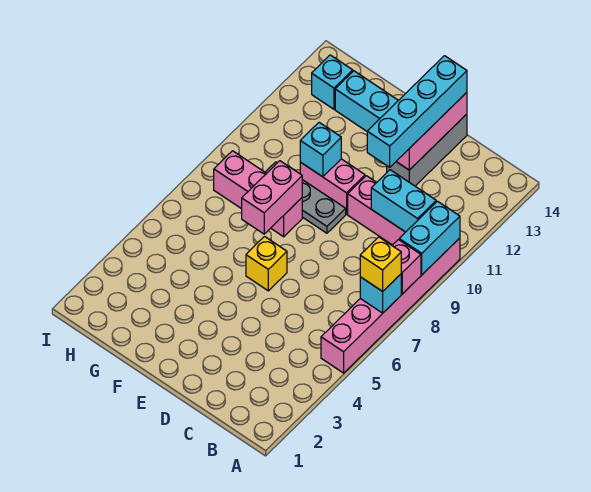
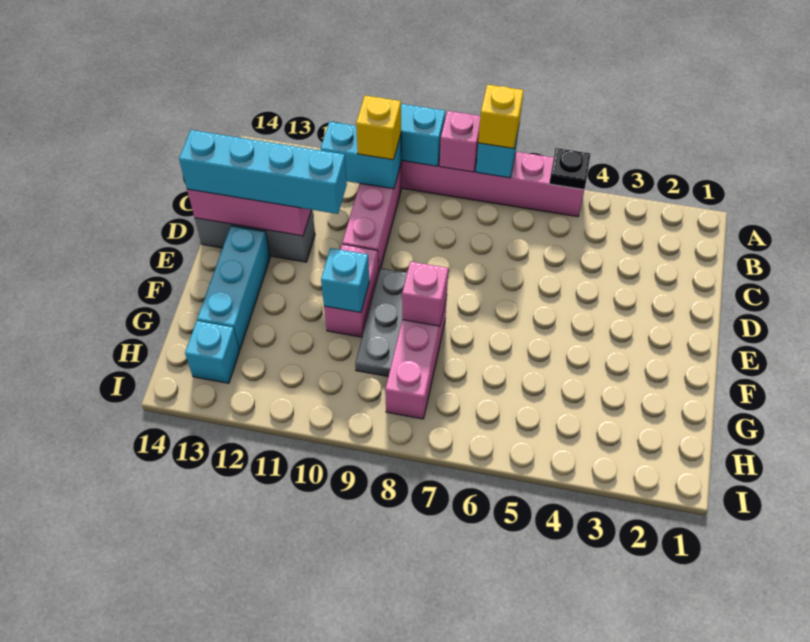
none -> black plate A5 level 2
cyan brick B10:C10 level 2 -> cyan brick B10:B11 level 2
yellow brick E6 level 1 -> yellow brick B10 level 3
pink brick F7:F8 level 2 -> pink brick F8 level 2

